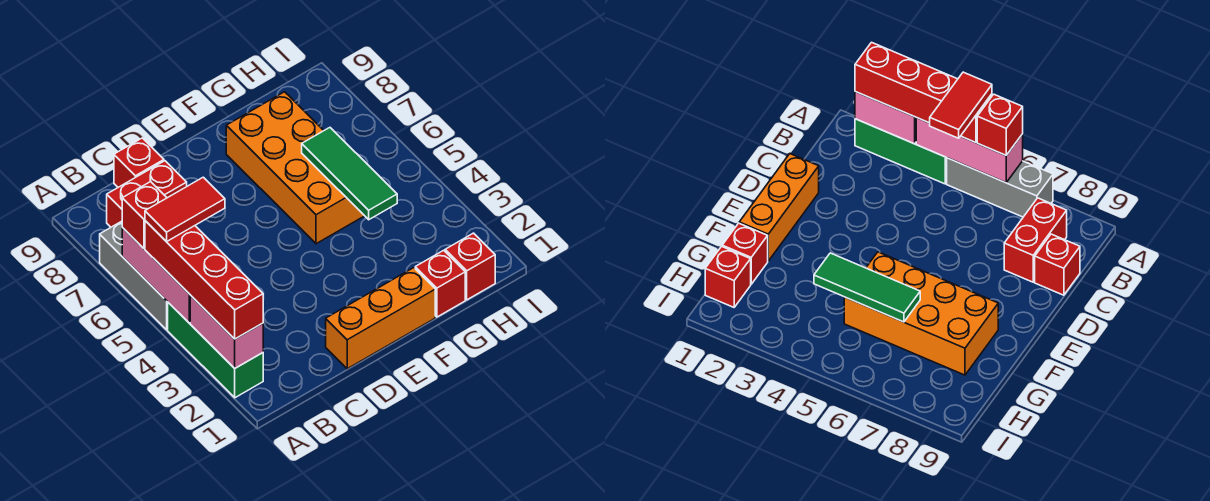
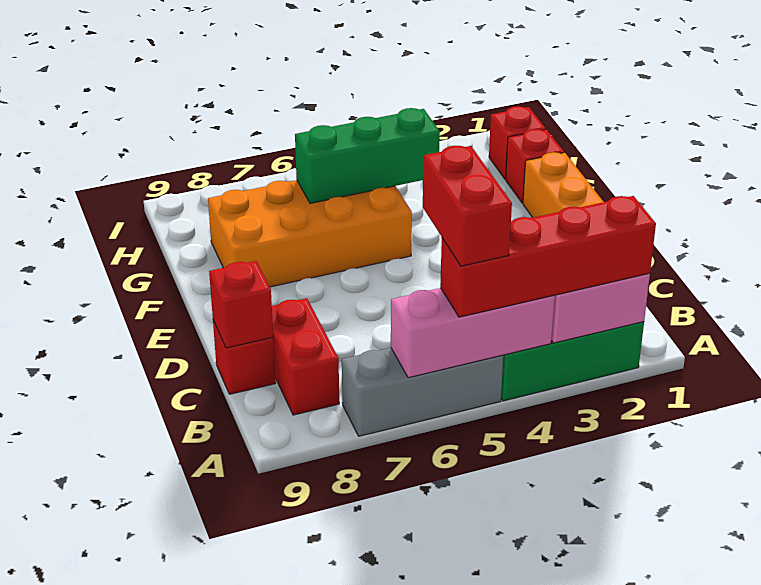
red tile A5:B5 level 4 -> red brick A5:B5 level 4
red brick A6 level 3 -> red brick C9 level 2
green tile G4:G6 level 2 -> green brick G4:G6 level 2

